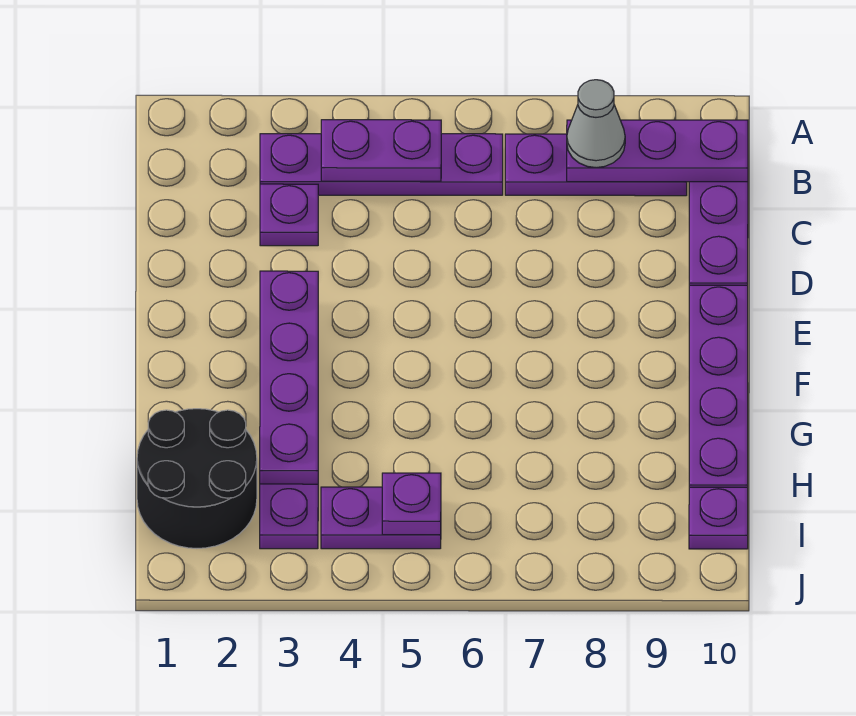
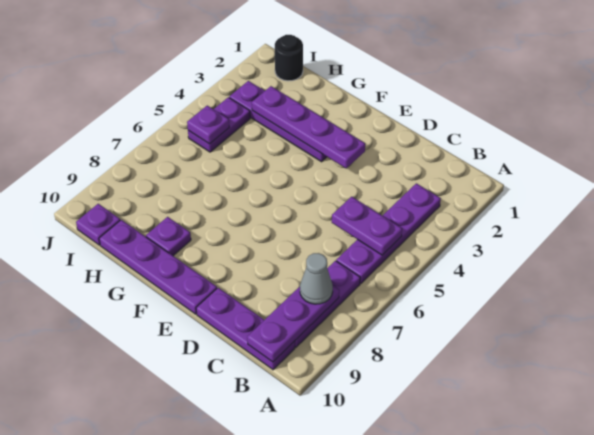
purple plate B4:B5 level 2 -> purple plate B5:C5 level 2
purple plate C3 level 1 -> purple plate G9 level 1
black round brick H1:I2 level 1 -> black round brick I1 level 1

